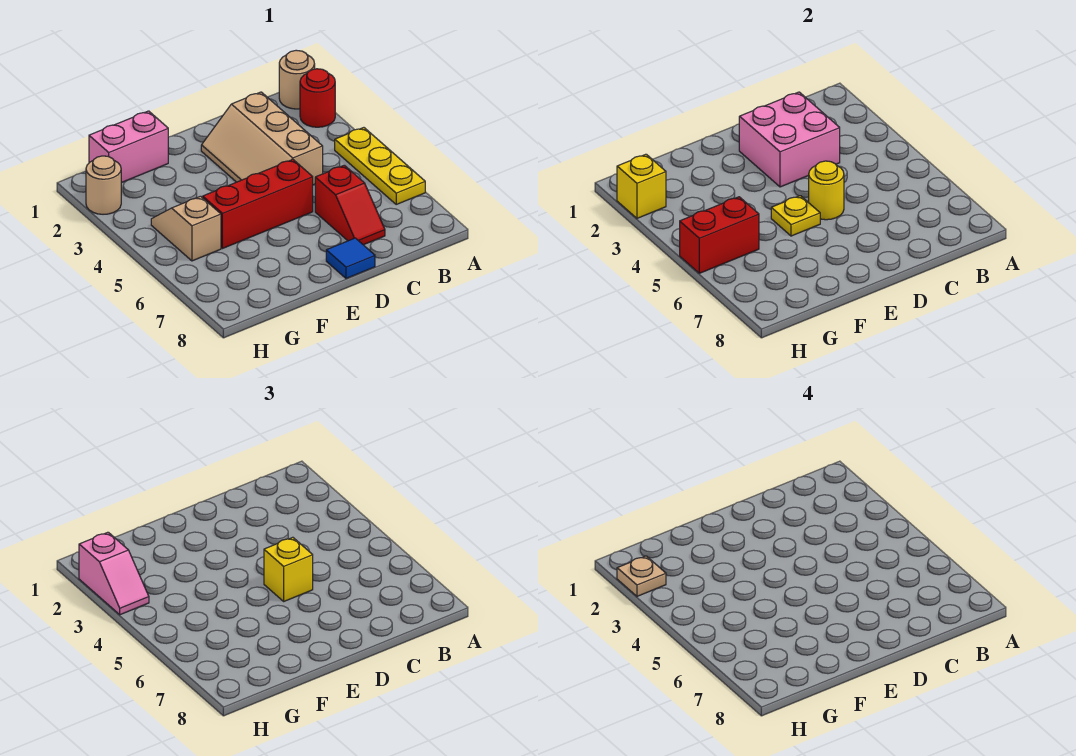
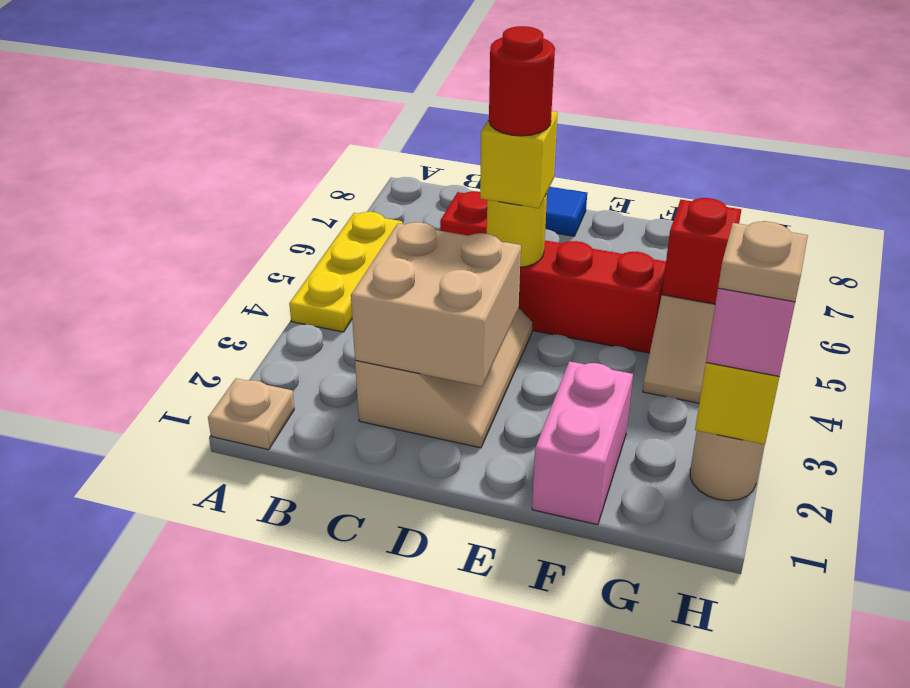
tan round brick A1 level 1 -> tan plate A1 level 1
red round brick A2 level 1 -> red round brick D5 level 4
pink brick C2:D3 level 2 -> tan brick C2:D3 level 2
yellow plate E5 level 2 -> none
pink brick F1:G1 level 1 -> pink brick F1:F2 level 1
red brick G5:H5 level 2 -> red brick G5 level 2

